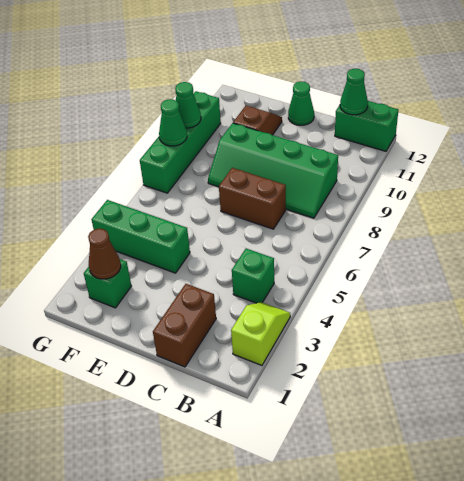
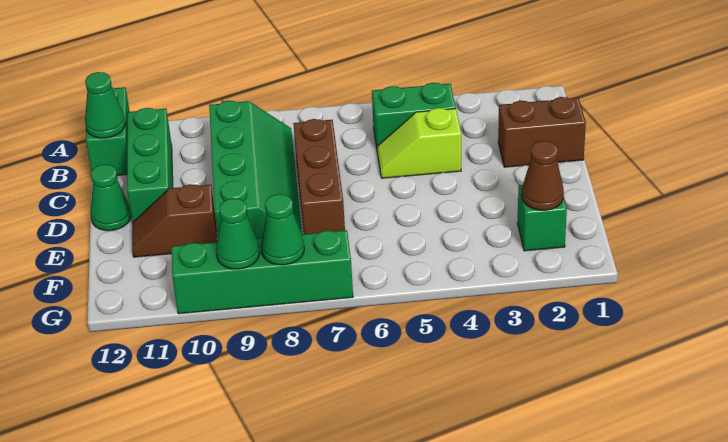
lime slope A2:A3 level 1 top 2 -> lime slope C4:C5 level 1 top 4
green brick B4 level 1 -> green brick B4:B5 level 1
brown brick C7:D7 level 1 -> brown brick C7:E7 level 1
green brick E4:G4 level 1 -> green brick B11:D11 level 1

